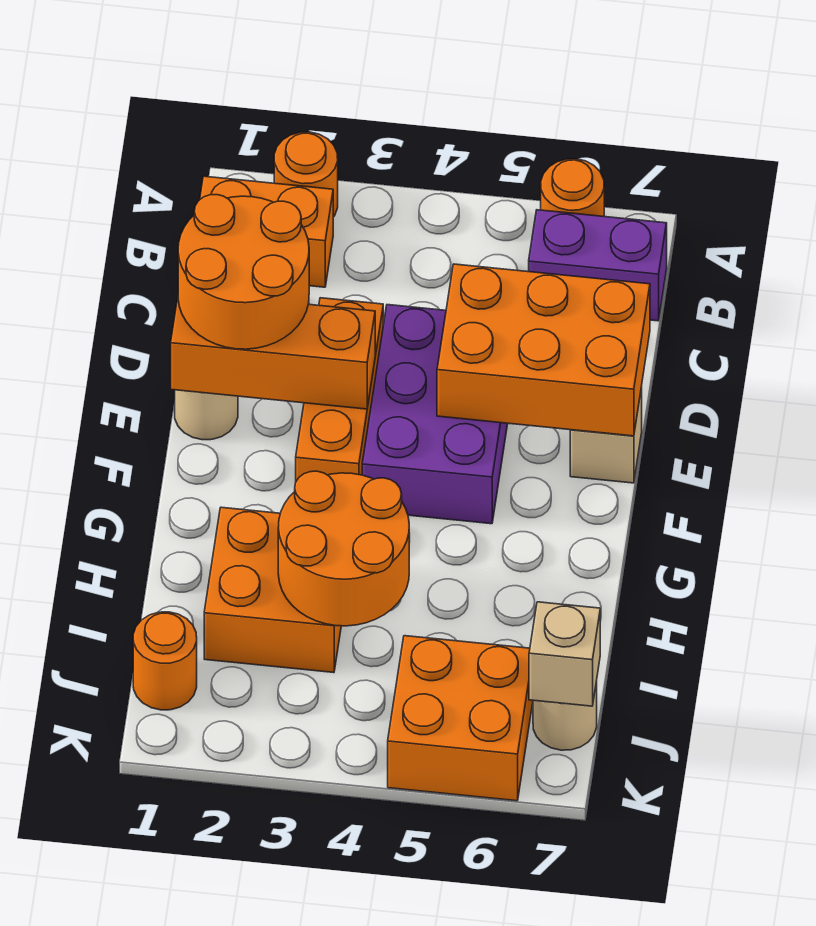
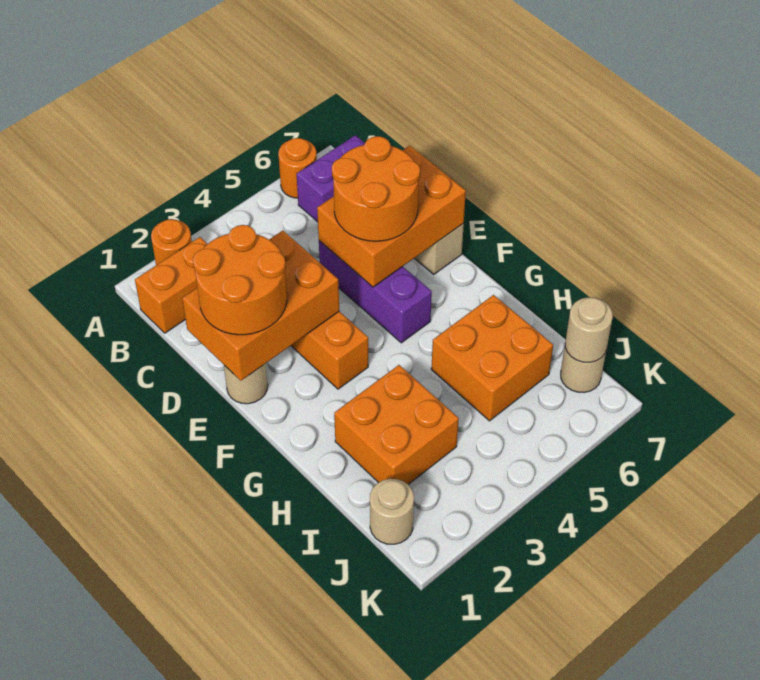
purple brick D4:F5 level 1 -> purple brick D5:F5 level 1
orange brick E1:E3 level 2 -> orange brick D1:E3 level 2
orange round brick H3:I4 level 2 -> orange round brick D5:E6 level 3
orange round brick J1 level 1 -> tan round brick J1 level 1
orange brick J5:K6 level 1 -> orange brick H5:I6 level 1
tan brick J7 level 2 -> tan round brick J7 level 2

